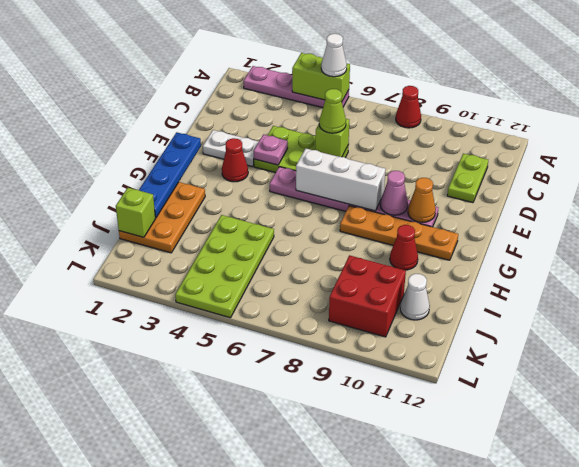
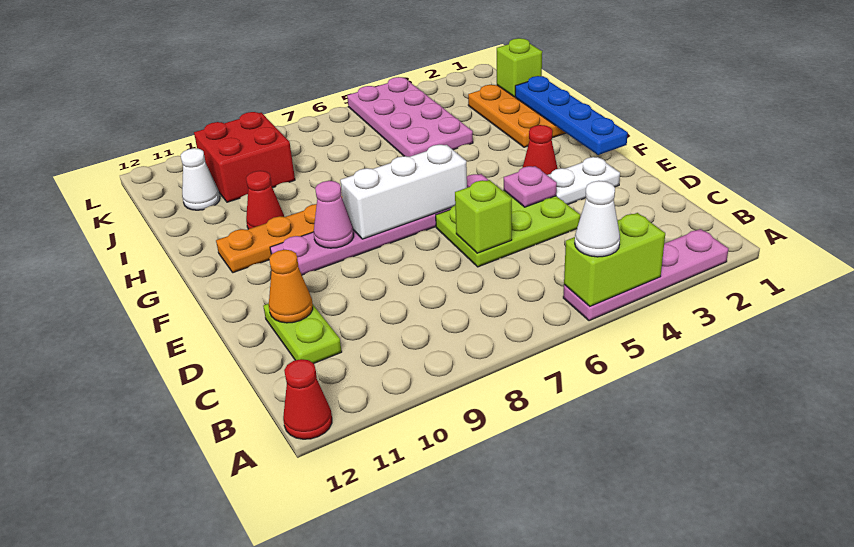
red cone A8 level 1 -> red cone A12 level 1
lime cone D6 level 3 -> none
orange cone F10 level 2 -> orange cone D11 level 2
lime plate I4:L5 level 1 -> pink plate I4:L5 level 1

